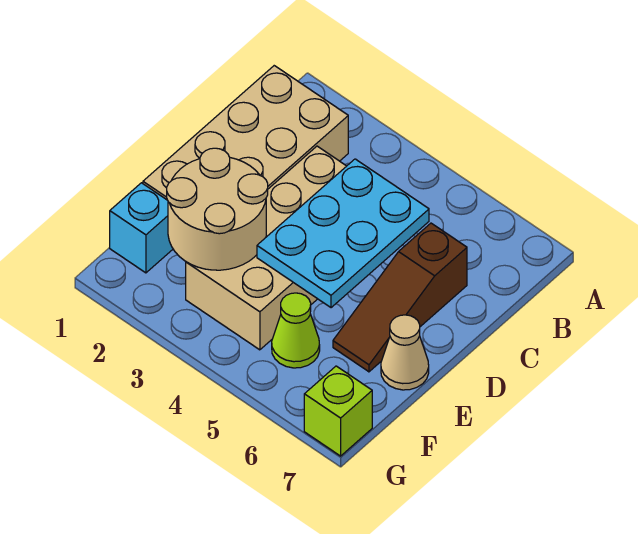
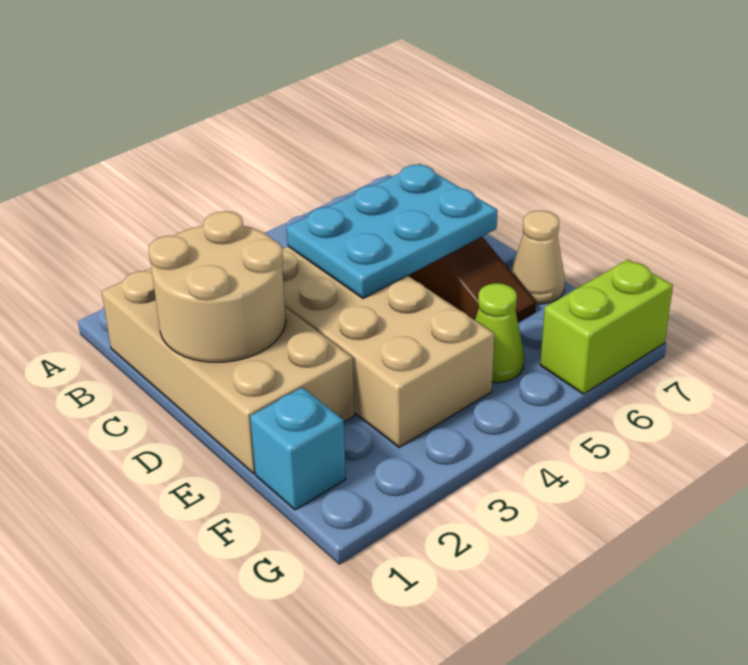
cyan plate C4:E5 level 2 -> cyan plate C4:D6 level 2
tan round brick E2:F3 level 2 -> tan round brick C1:D2 level 2
lime brick G7 level 1 -> lime brick G6:G7 level 1

